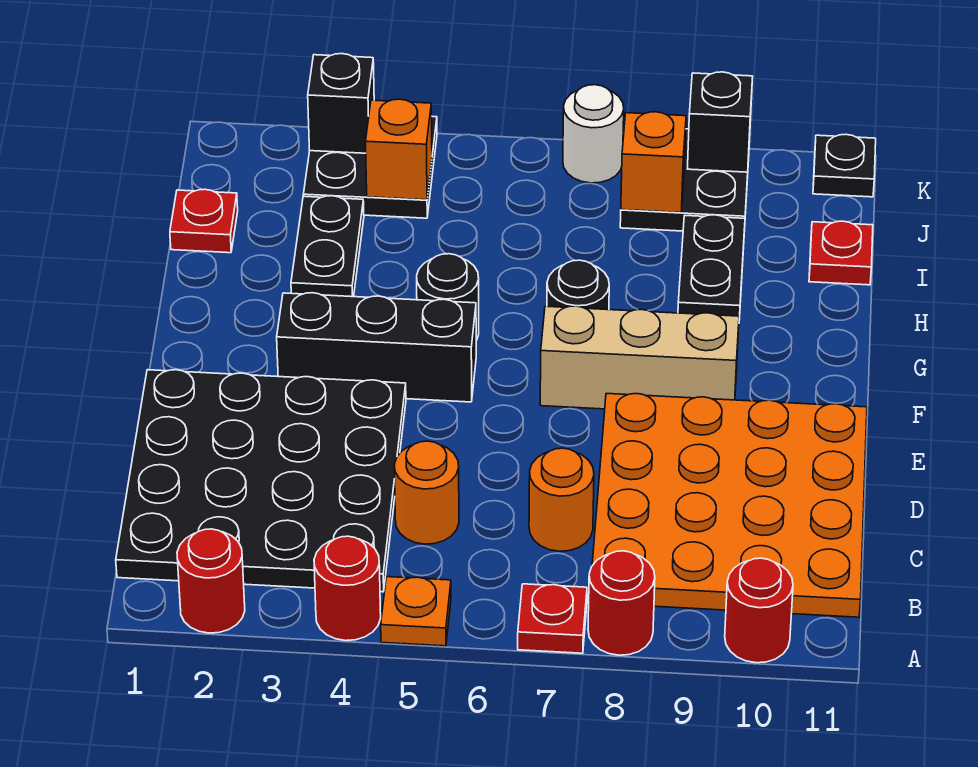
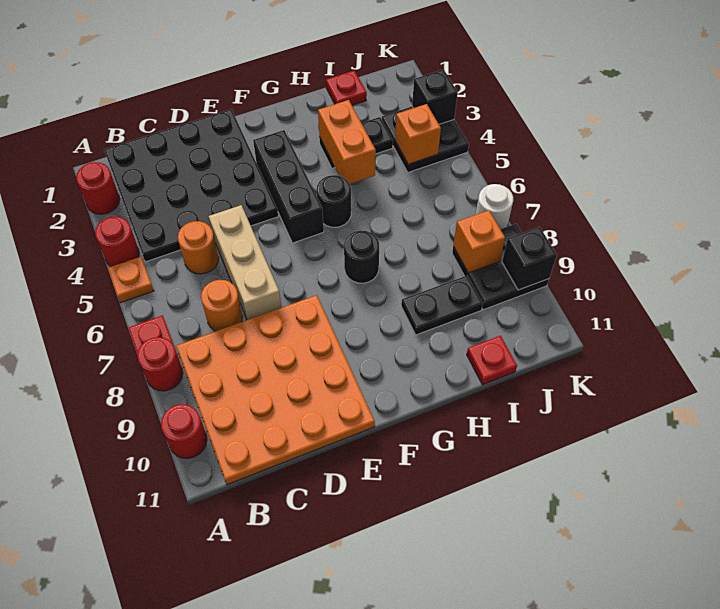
tan brick F7:F9 level 1 -> tan brick D5:D7 level 1
none -> orange brick H3:H4 level 2
black plate K11 level 1 -> none

